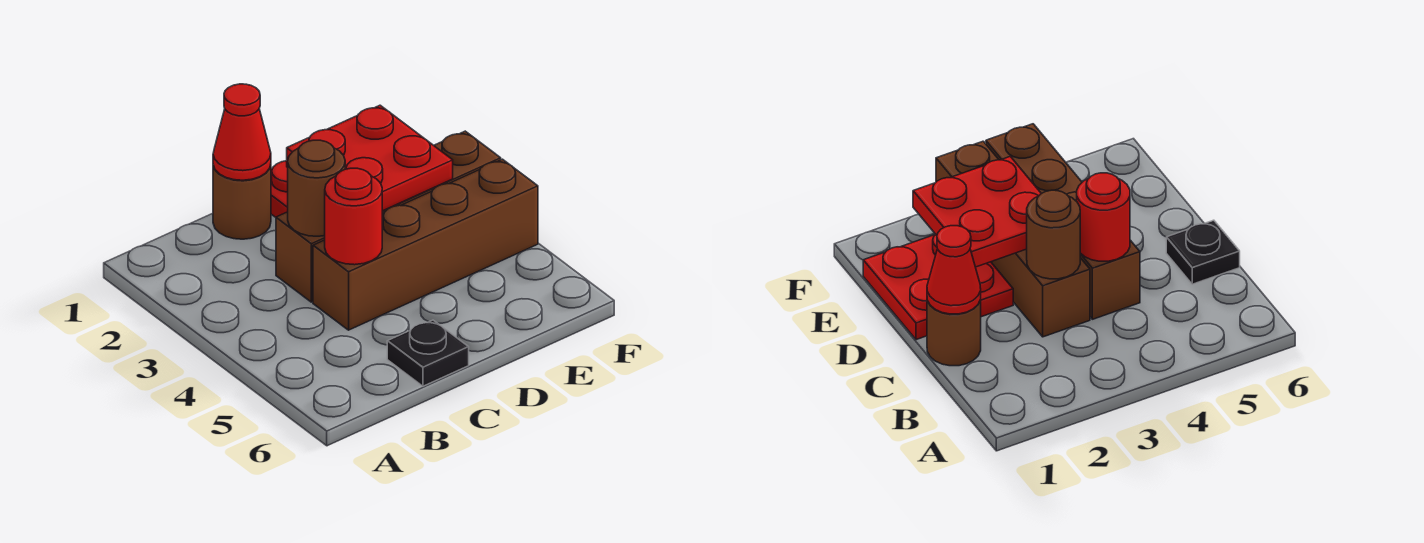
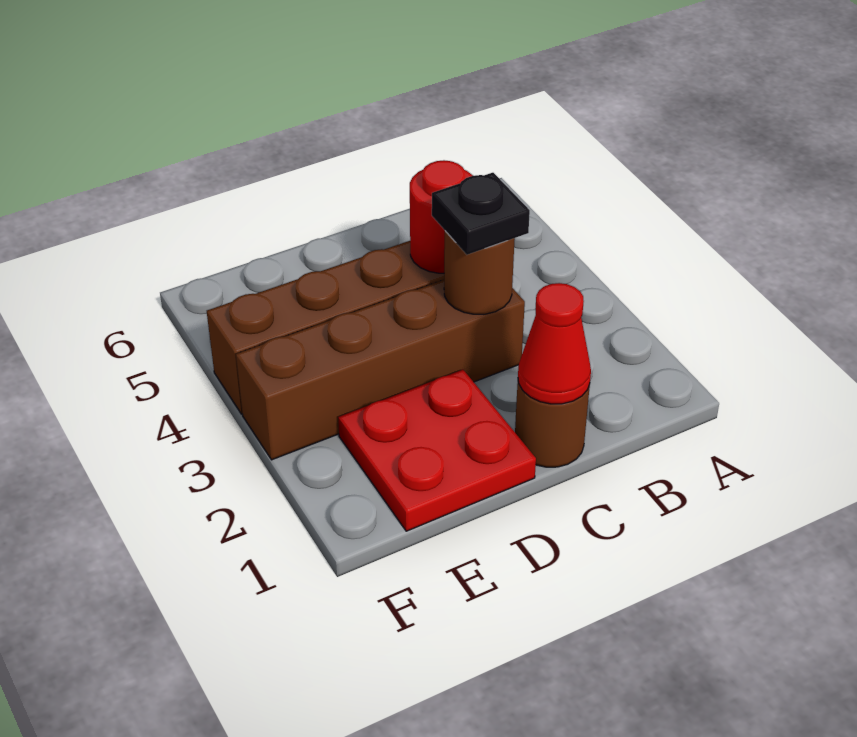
black plate C6 level 1 -> black plate C3 level 3
red plate D2:E3 level 2 -> none

